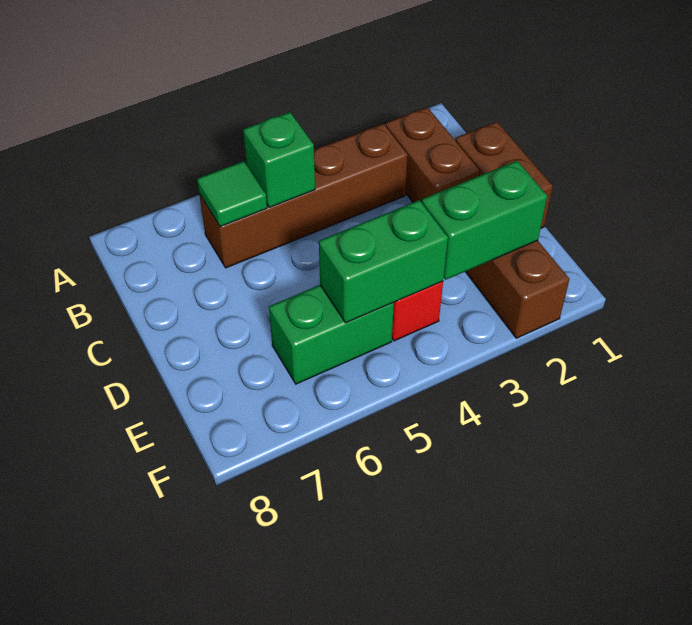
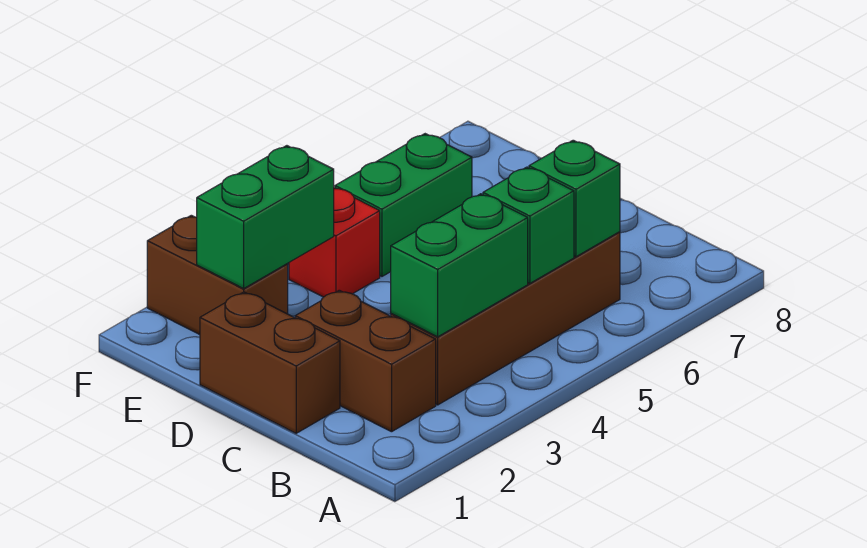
green tile B6 level 2 -> green brick B6 level 2
green brick E4:E5 level 2 -> green brick B3:B4 level 2

